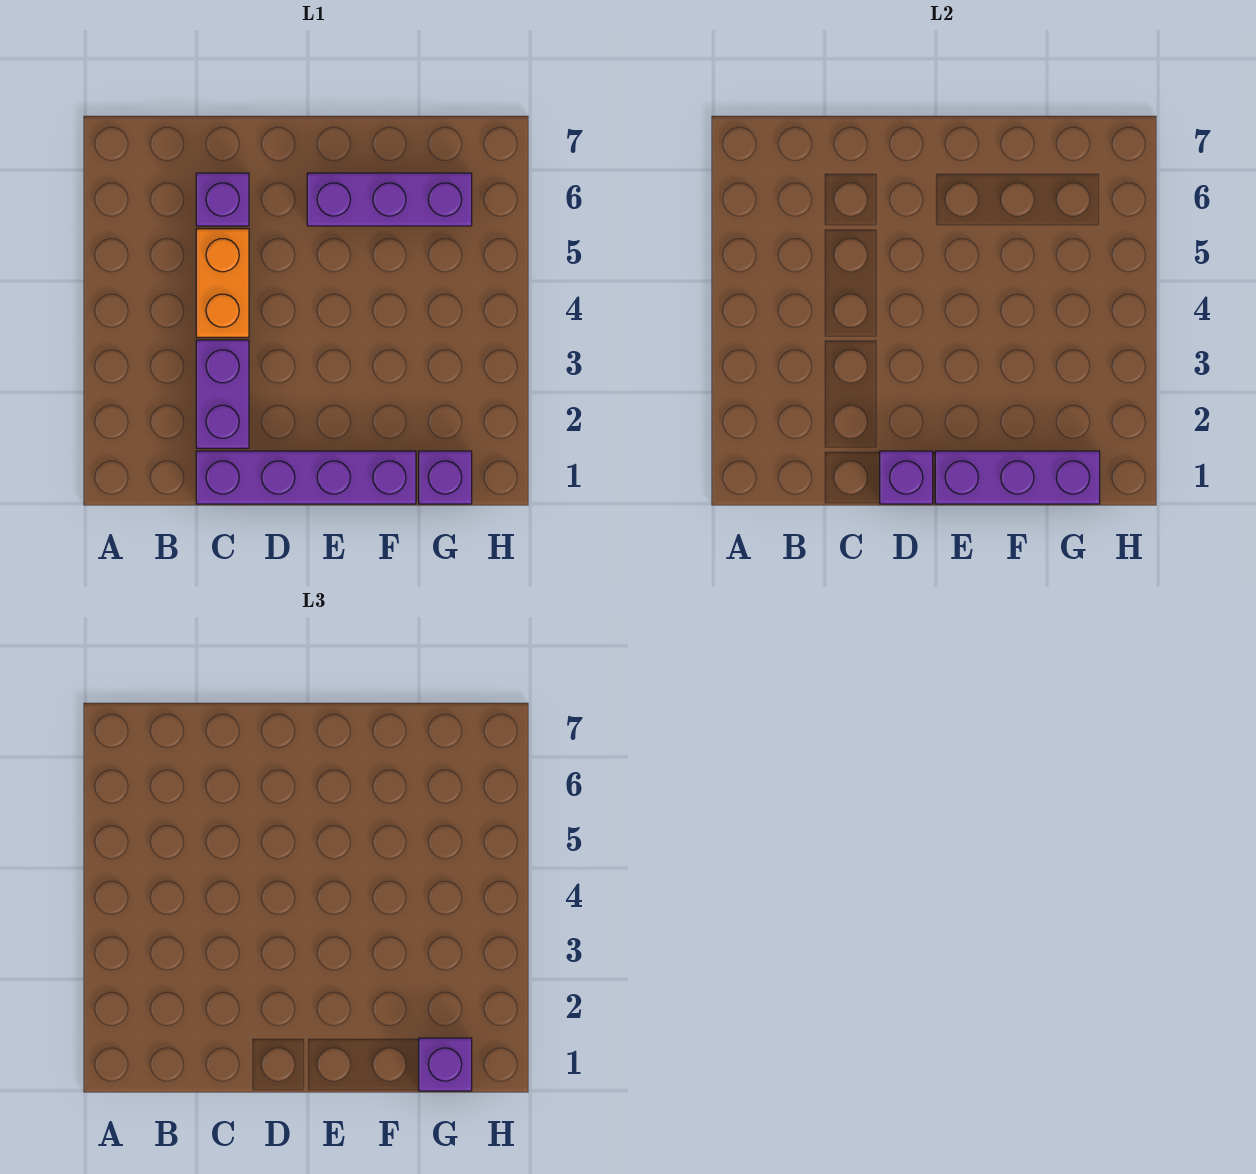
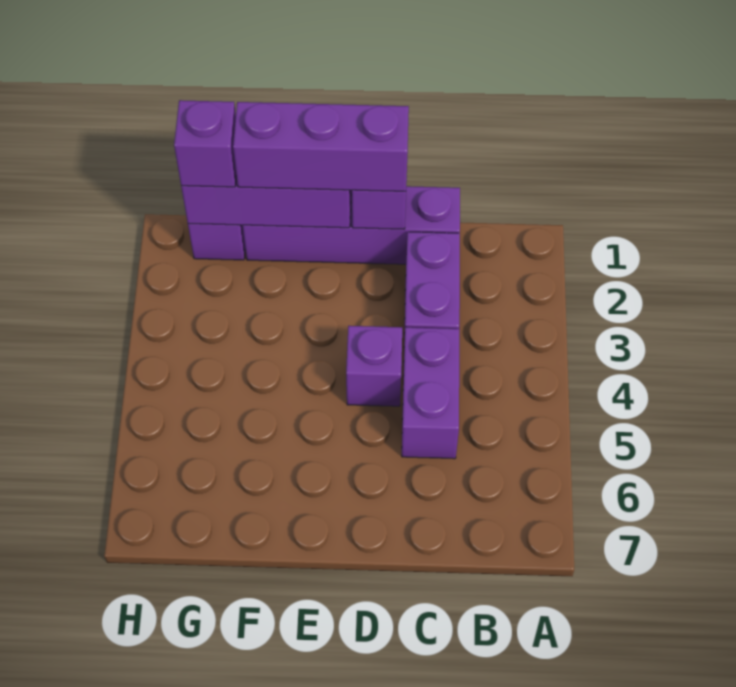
orange brick C4:C5 level 1 -> purple brick C4:C5 level 1
purple brick C6 level 1 -> purple brick D4 level 1
purple brick E6:G6 level 1 -> purple brick D1:F1 level 3

